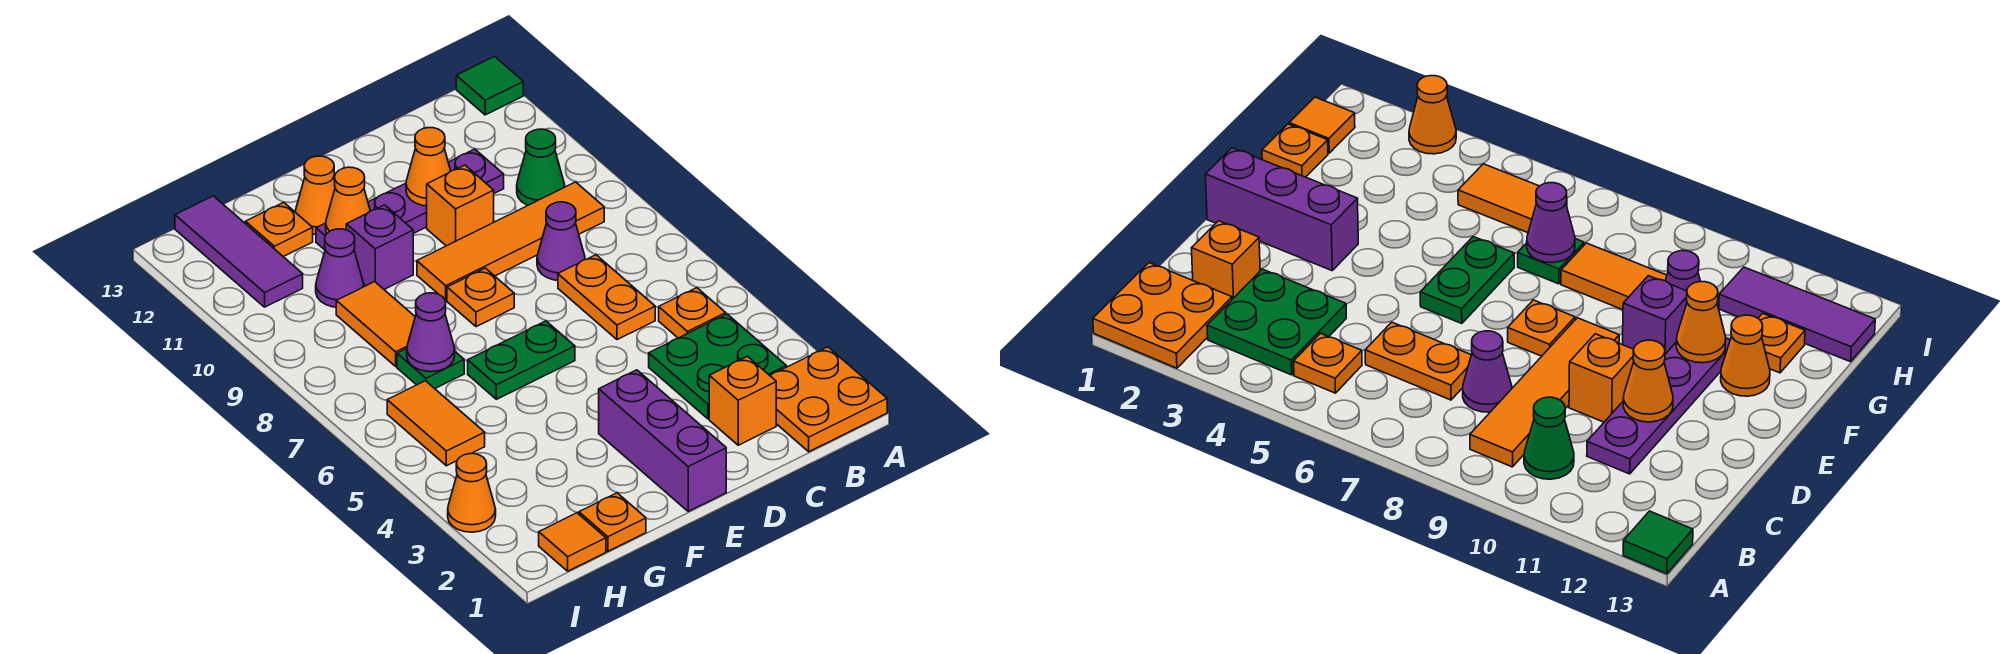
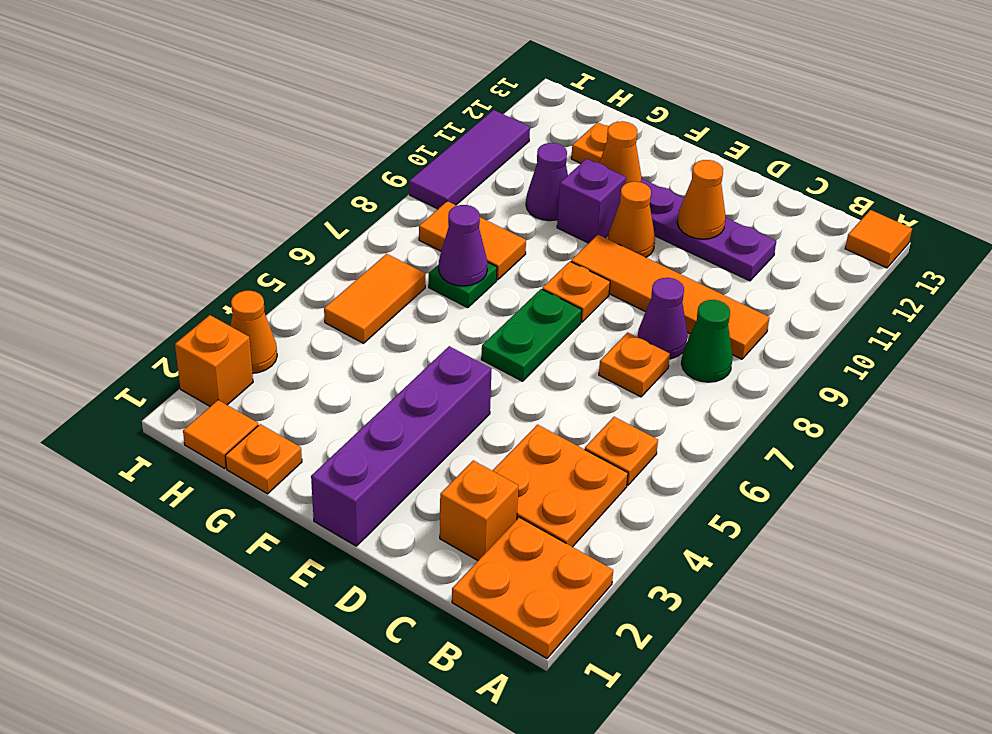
green tile A13 level 1 -> orange tile A13 level 1
green plate B3:C4 level 1 -> orange plate B3:C4 level 1
green cone B10 level 1 -> green cone B8 level 1
orange plate C6:C7 level 1 -> orange plate C7 level 1
orange brick D10 level 1 -> orange brick I2 level 1
purple brick E1:E3 level 1 -> purple brick E1:E4 level 1
green plate E6:F6 level 1 -> green plate E6:E7 level 1
orange cone F12 level 1 -> orange cone E10 level 1
orange tile G8:G9 level 1 -> orange tile G8:H8 level 1
purple tile H11:H13 level 1 -> purple tile I9:I11 level 1

